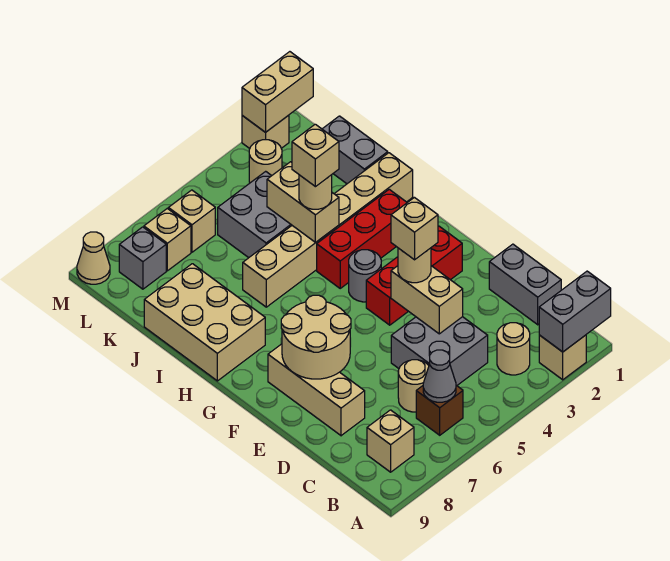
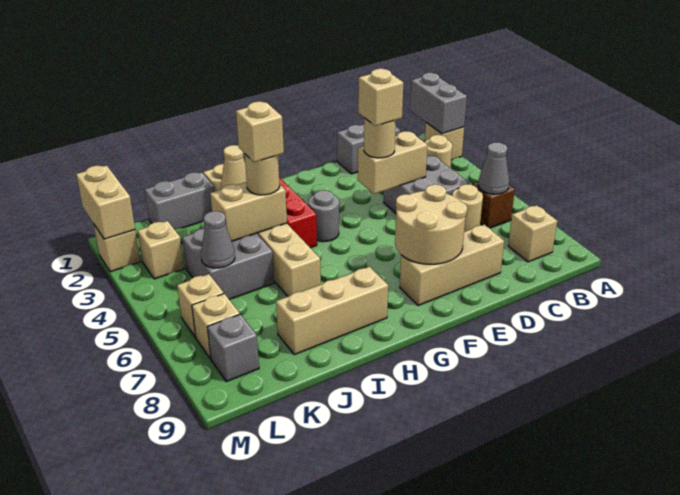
red brick F2:F4 level 1 -> none
tan brick H8:J9 level 1 -> tan brick H8:J8 level 1
none -> grey cone K5 level 2
tan round brick L3 level 1 -> tan brick L3 level 1
tan cone M9 level 1 -> tan cone I2 level 2

